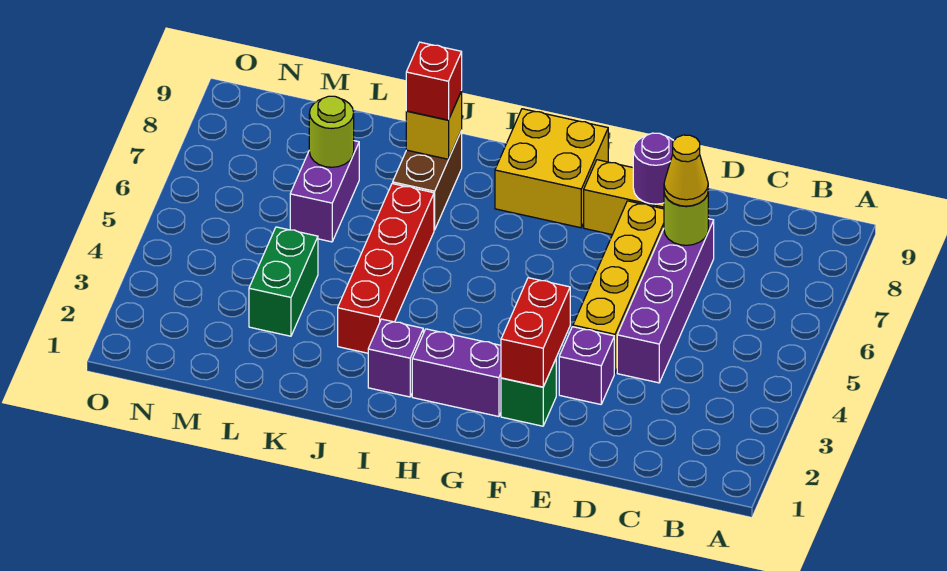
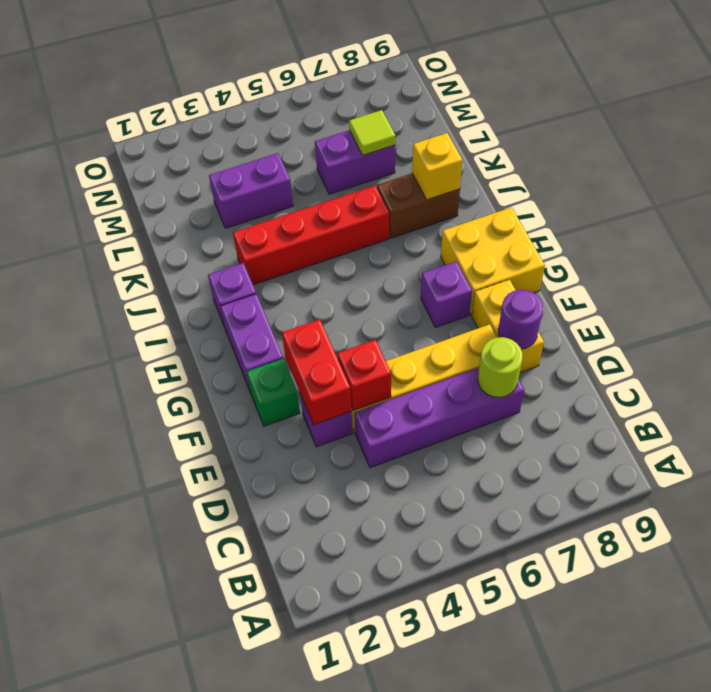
yellow cone D7 level 3 -> none
red brick F2:F3 level 2 -> red brick E3:F3 level 2
none -> purple brick G7 level 1
red brick J8 level 3 -> red brick E4 level 2
green brick L3:L4 level 1 -> purple brick L3:L4 level 1
lime round brick L7 level 2 -> lime tile L7 level 2

